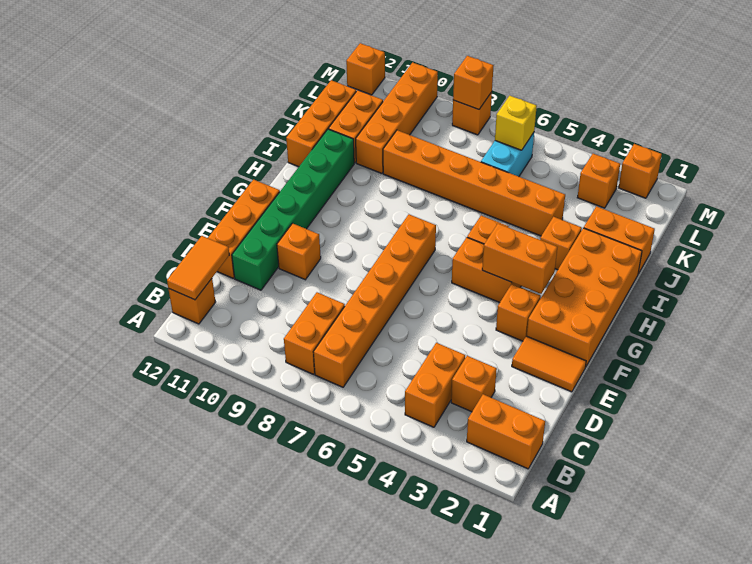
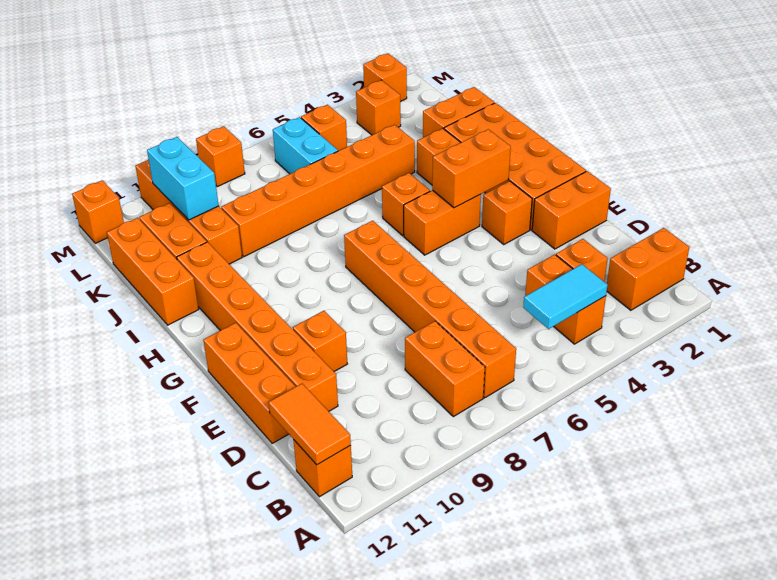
none -> cyan tile B4:B5 level 2
green brick D11:I11 level 1 -> orange brick D11:I11 level 1
orange tile E1:E2 level 1 -> orange brick E1:E2 level 1
none -> cyan brick K10:L10 level 2
yellow brick L6 level 2 -> none
orange brick M8 level 2 -> orange brick L5 level 1

